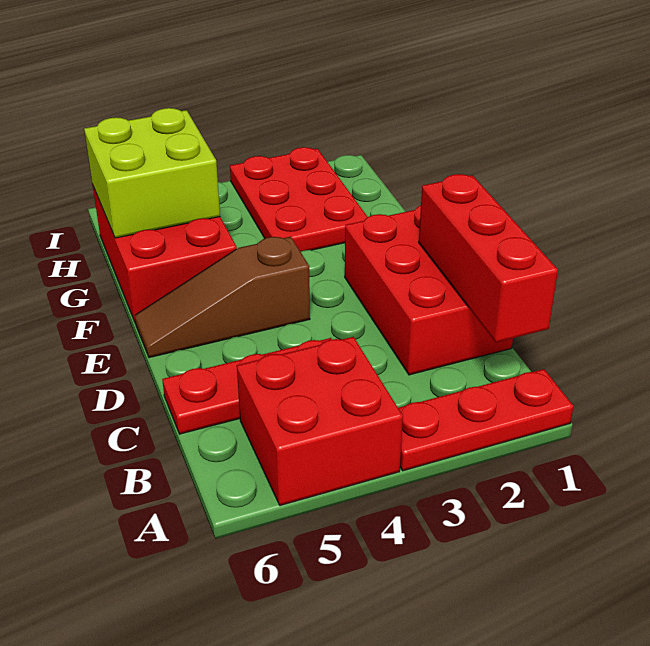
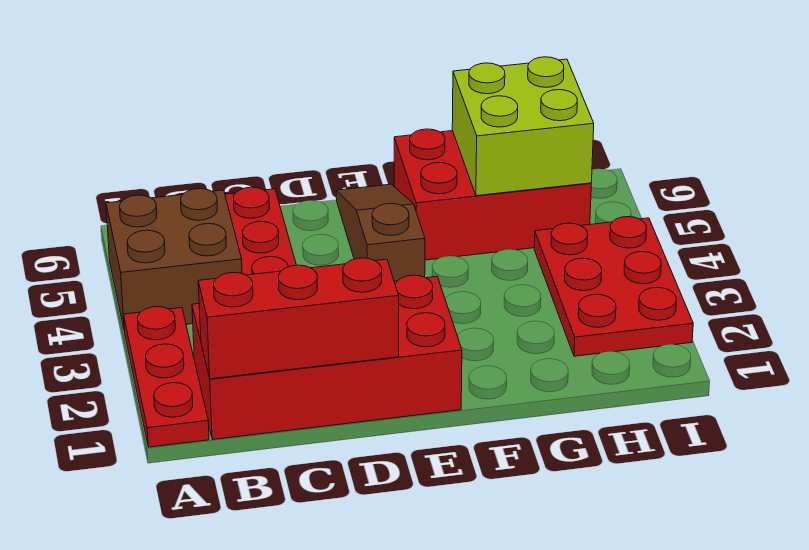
red brick A4:B5 level 1 -> brown brick A4:B5 level 1
red brick C1:E2 level 1 -> red brick B1:E2 level 1
red plate G2:I3 level 1 -> red plate H2:I4 level 1

